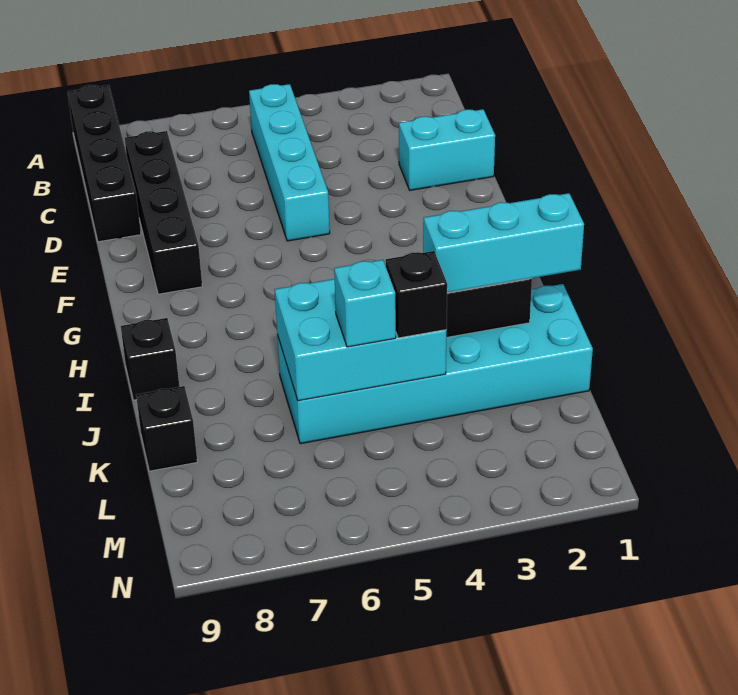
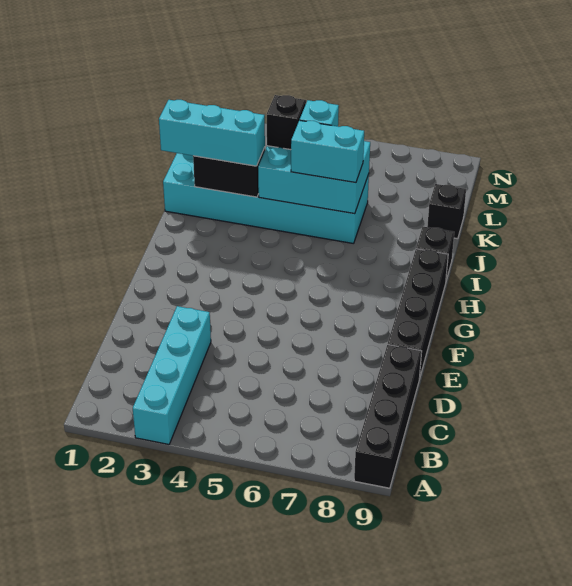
cyan brick B5:E5 level 1 -> cyan brick A3:D3 level 1
black brick C8:F8 level 1 -> black brick E9:H9 level 1
cyan brick D1:D2 level 1 -> cyan brick J5:J6 level 3

